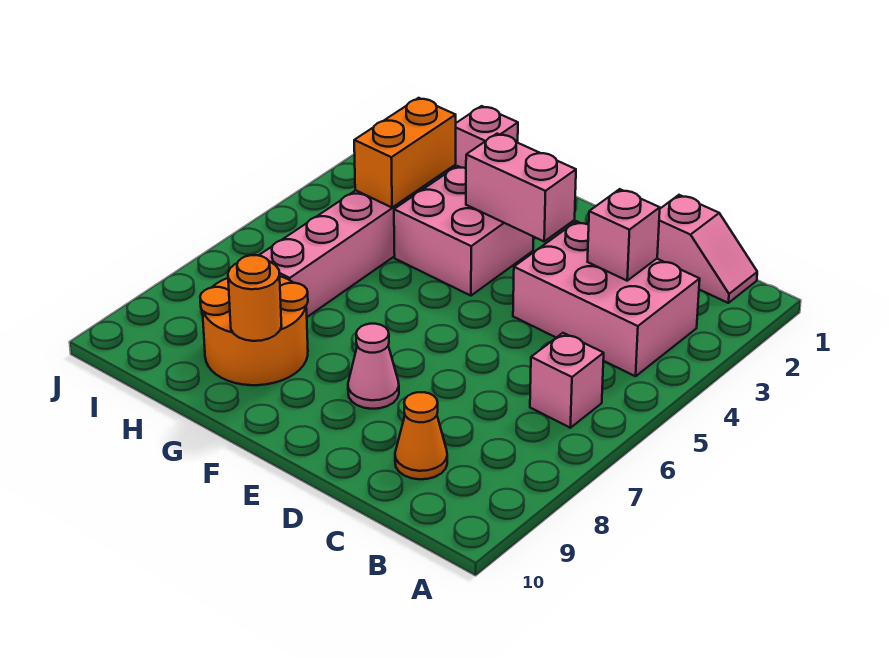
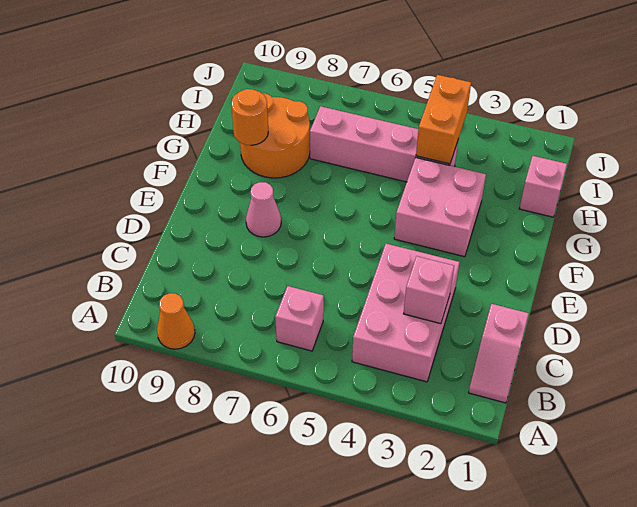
orange cone C9 level 1 -> orange cone A9 level 1
pink brick E3:F3 level 2 -> none
orange brick H3:H4 level 2 -> orange brick H4:I4 level 2

